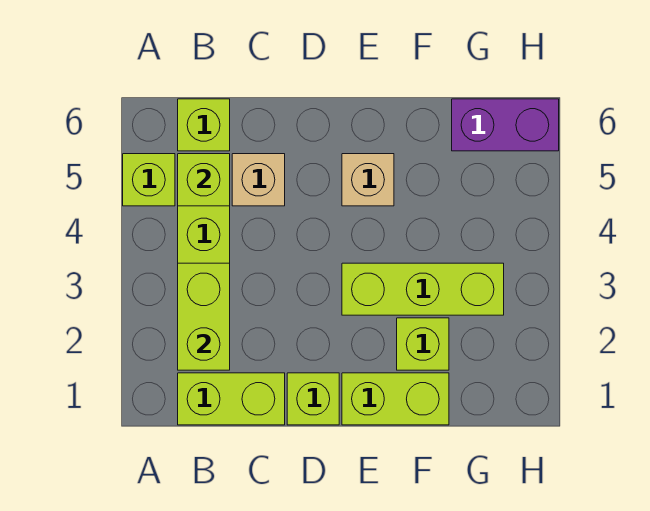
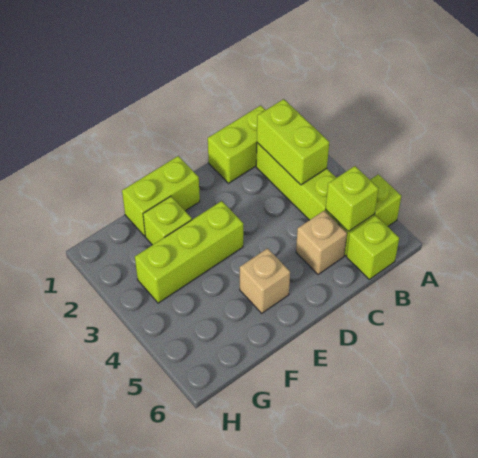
lime brick D1 level 1 -> none
purple brick G6:H6 level 1 -> none

